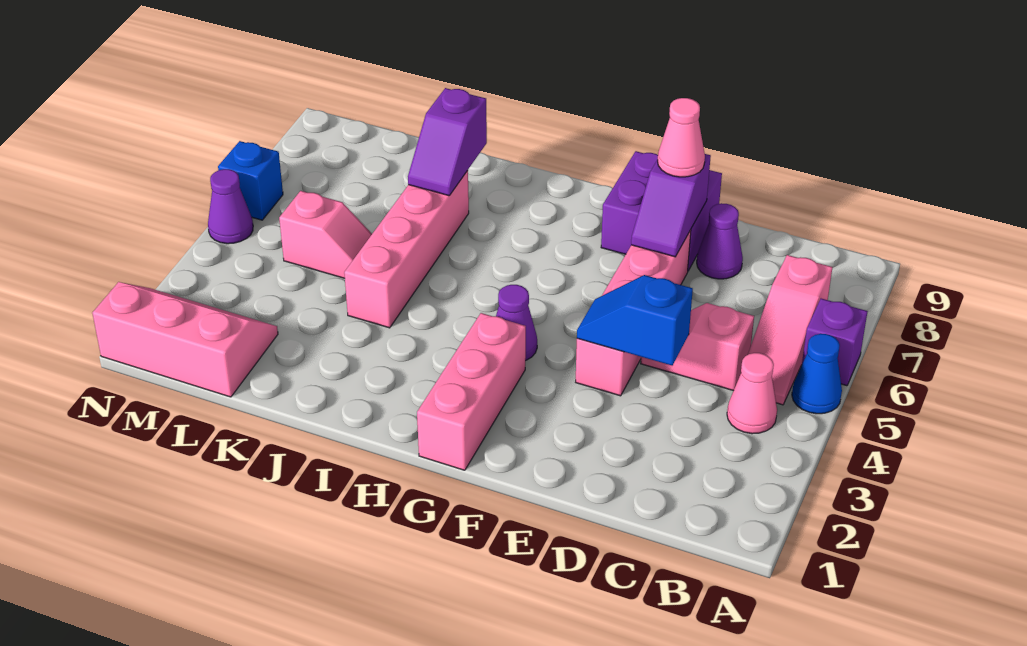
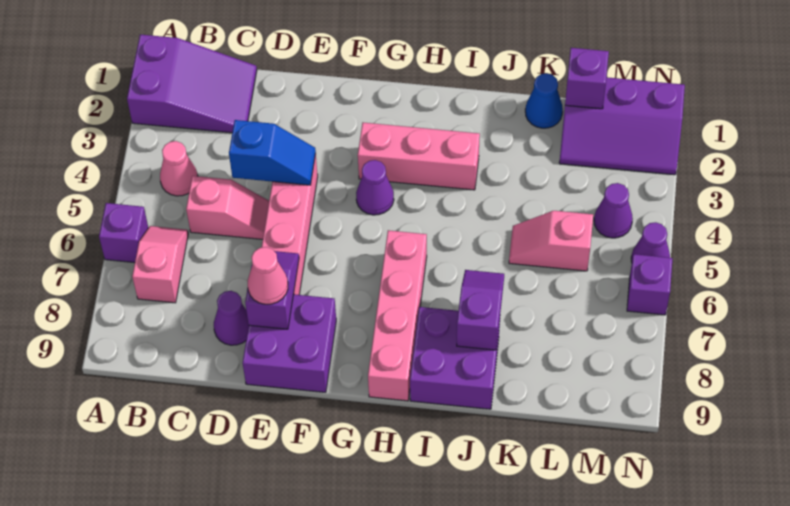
none -> purple slope A1:C2 level 1 top A
blue cone A5 level 1 -> blue cone K1 level 1
pink slope B5:B7 level 1 top 7 -> pink slope B6:B7 level 1 top 7
pink brick G1:G3 level 1 -> pink brick G3:I3 level 1
none -> purple brick I8:J9 level 1
pink brick J4:J7 level 1 -> pink brick H6:H9 level 1
pink slope L1:N2 level 1 top 1 -> purple slope L1:N2 level 1 top 1
none -> purple brick L1 level 2
none -> purple cone M4 level 1
blue brick N6 level 1 -> purple brick N6 level 1

